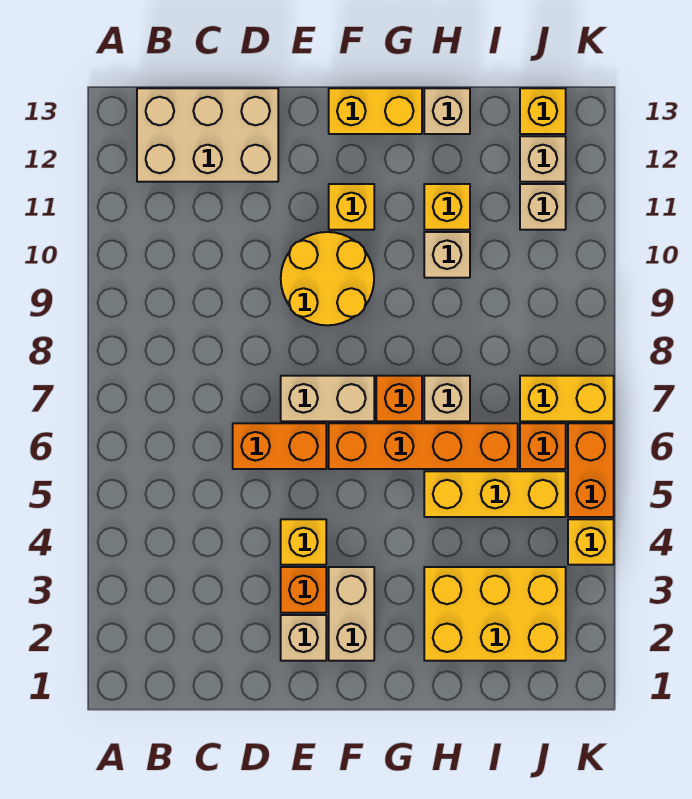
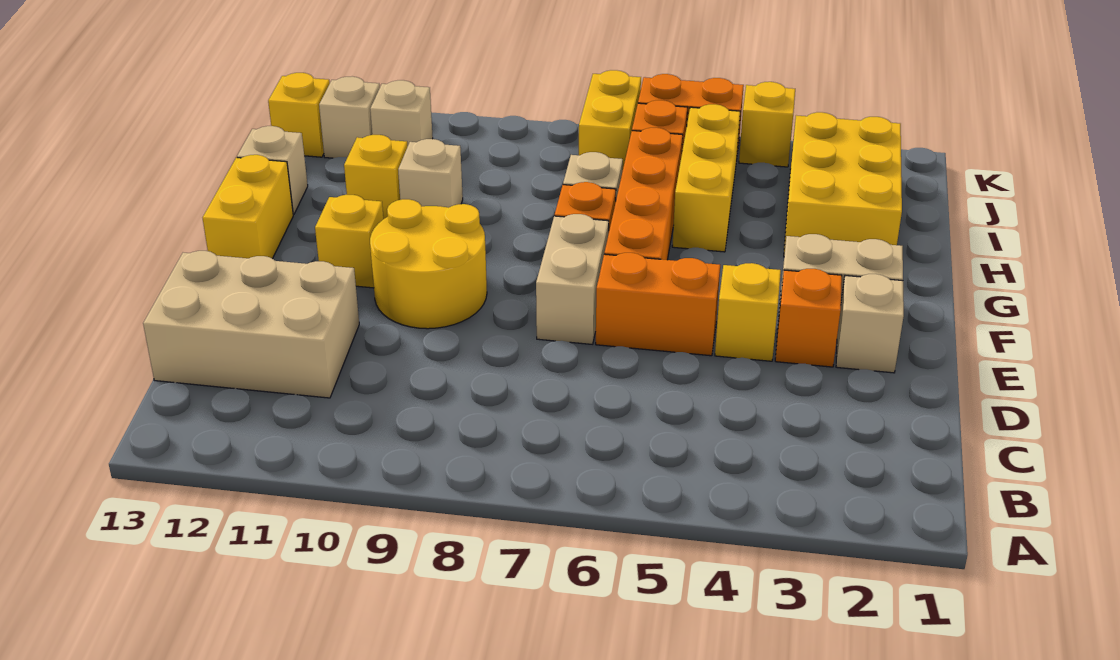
tan brick B12:D13 level 1 -> tan brick C11:D13 level 1
orange brick D6:E6 level 1 -> orange brick E5:E6 level 1

